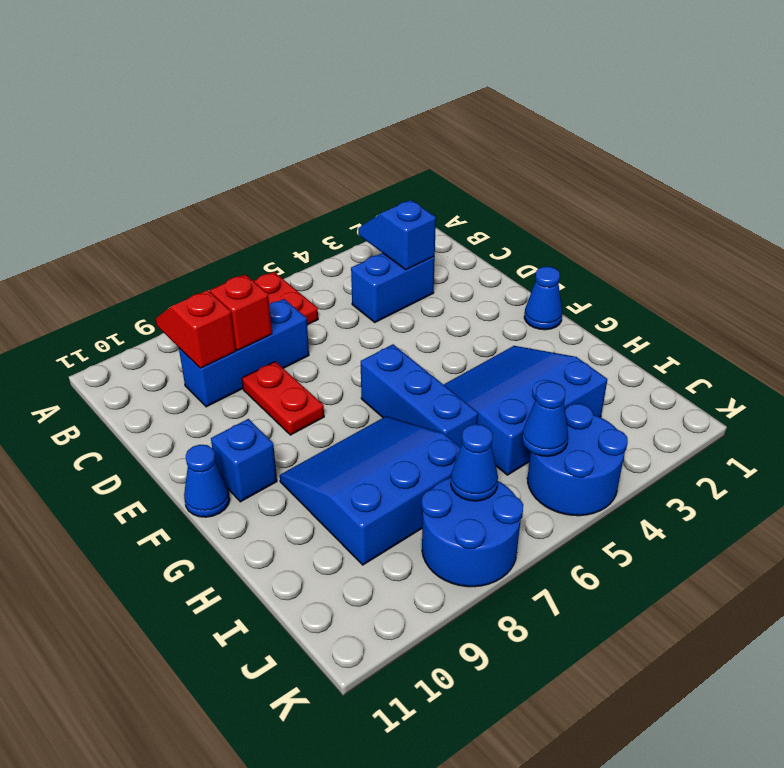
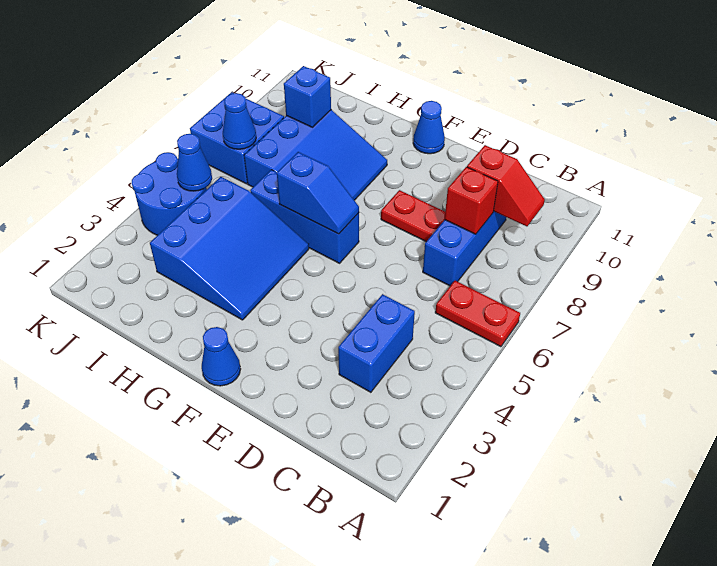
blue slope B3:C3 level 2 top C -> blue slope F6:G6 level 2 top G
blue brick F10 level 1 -> blue brick I9 level 2
blue round brick J7:K8 level 1 -> blue brick J7:K8 level 1

